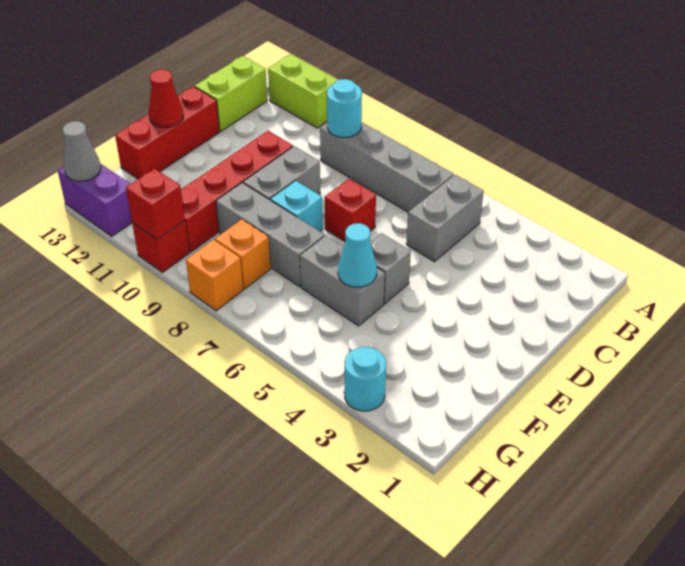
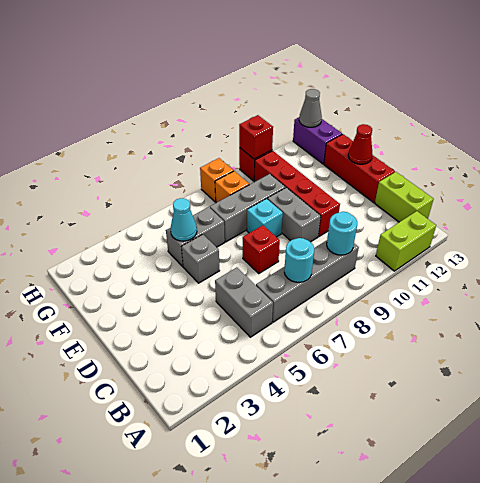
cyan round brick H3 level 1 -> cyan round brick B7 level 2
purple brick H12:H13 level 1 -> purple brick G13:H13 level 1

